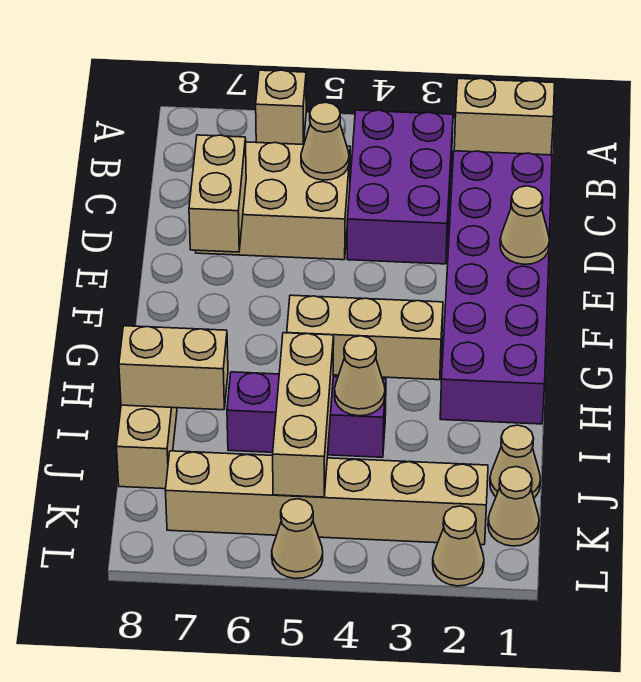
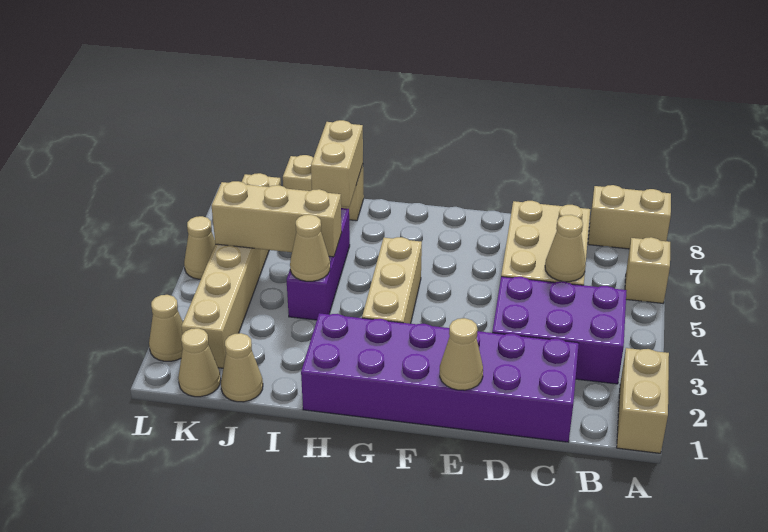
tan brick D7:E7 level 2 -> tan brick A8:B8 level 1

